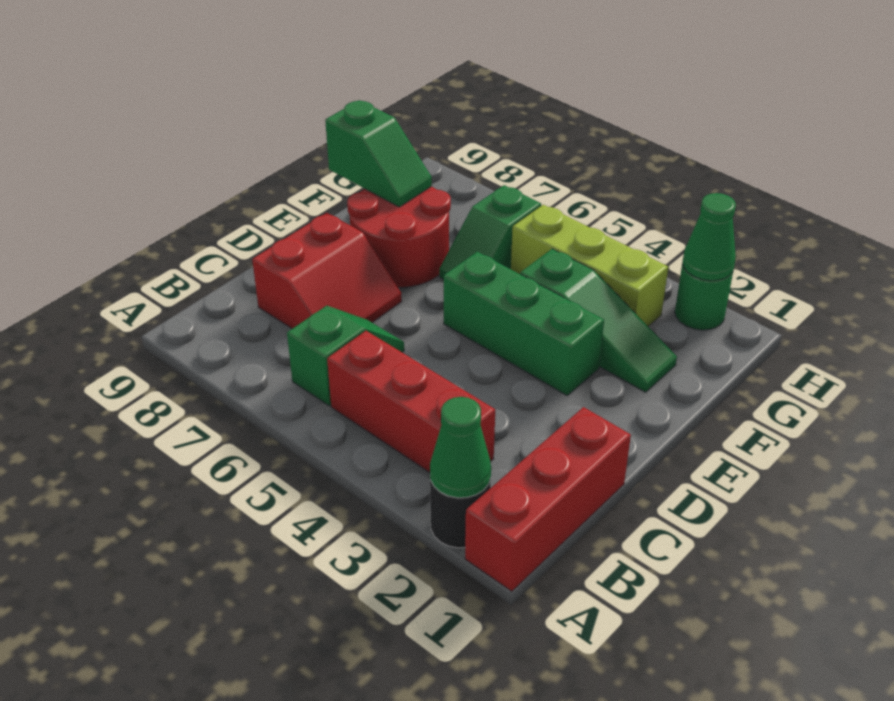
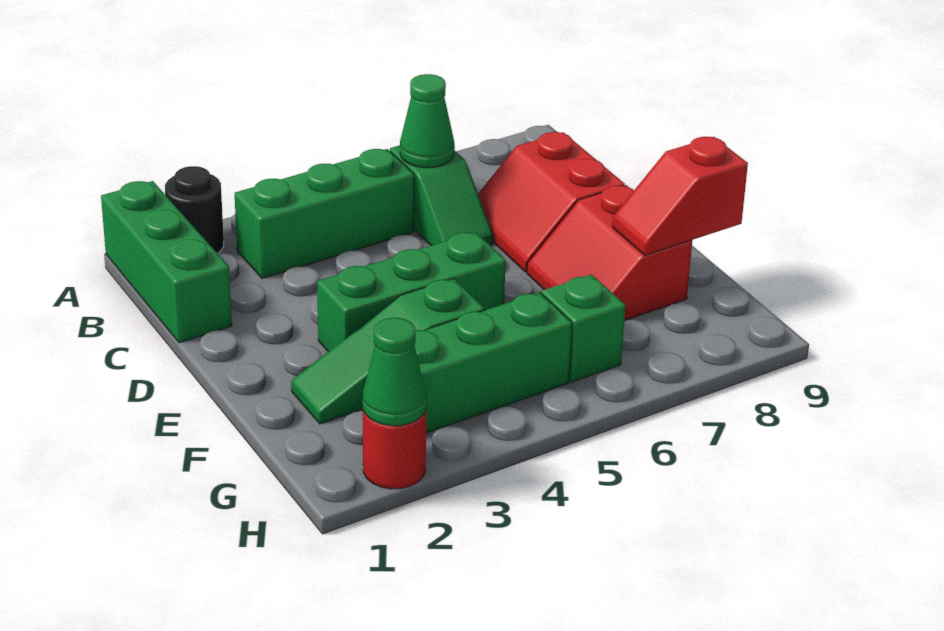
red brick A1:C1 level 1 -> green brick A1:C1 level 1
green cone A2 level 2 -> green cone B6 level 2
red brick B3:B5 level 1 -> green brick B3:B5 level 1
red round brick E7:F8 level 1 -> red slope E7:F8 level 1 top 8
green slope F8:F9 level 2 top 9 -> red slope F8:F9 level 2 top 9
lime brick G3:G5 level 1 -> green brick G3:G5 level 1
green round brick H2 level 1 -> red round brick H2 level 1

